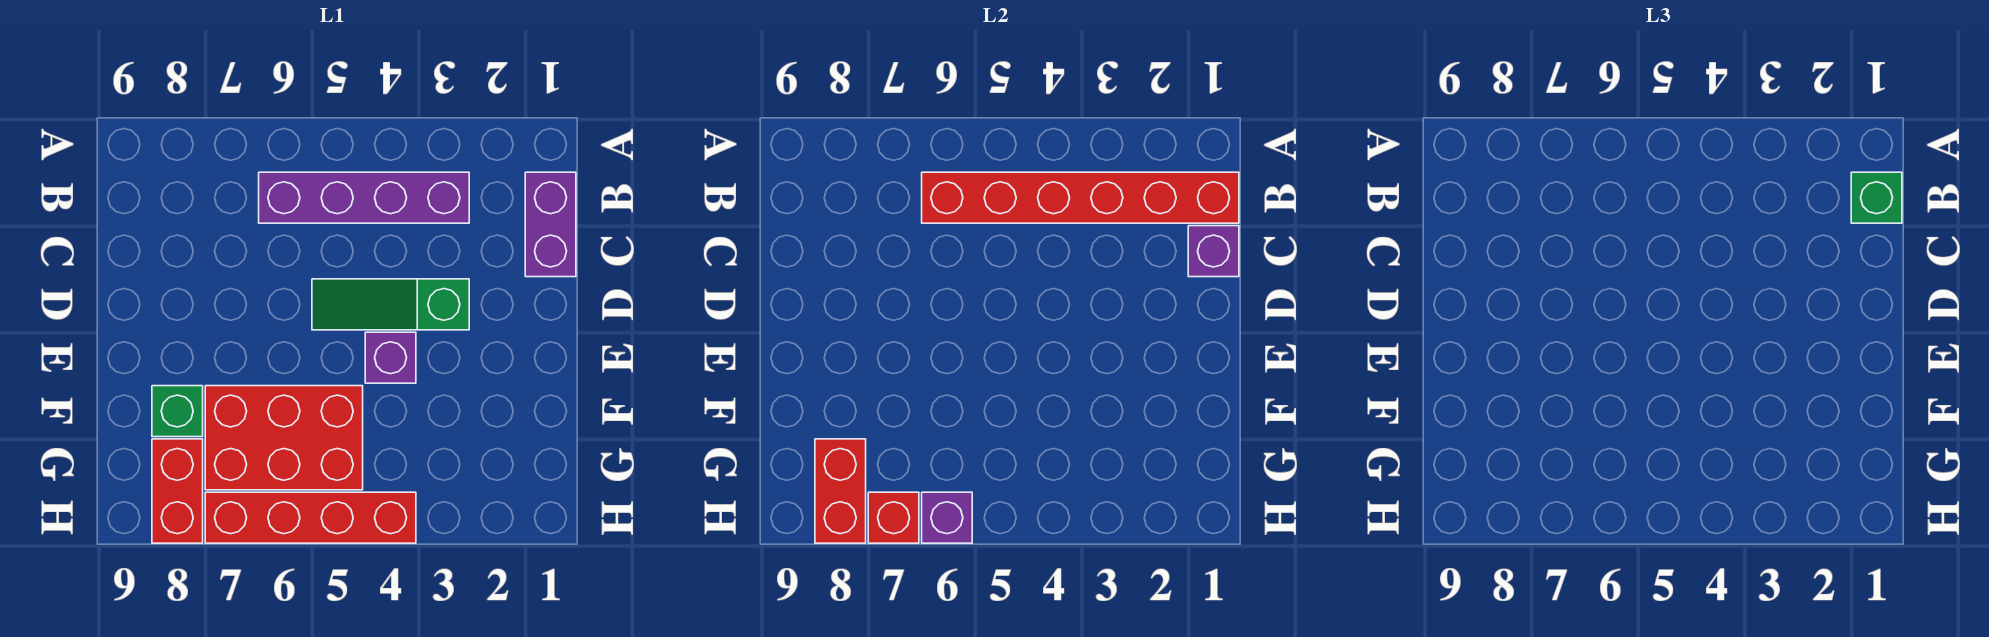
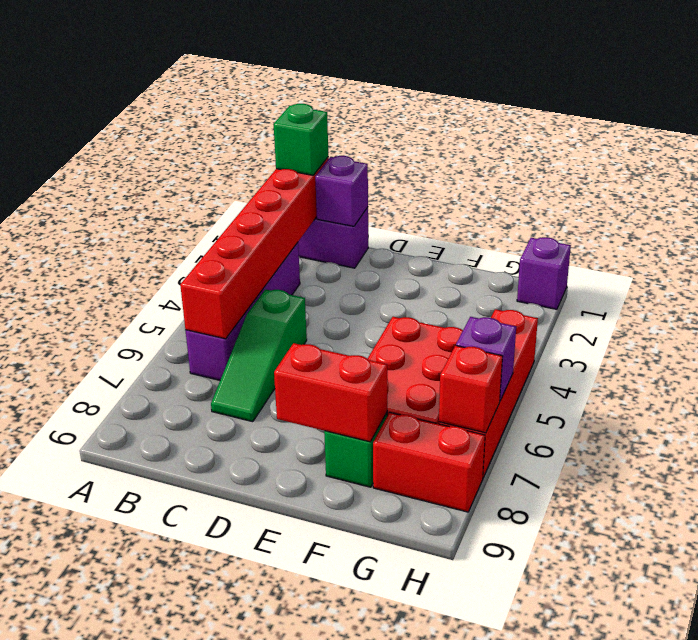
green slope D3:D5 level 1 top 3 -> green slope C5:C7 level 1 top 5
purple brick E4 level 1 -> purple brick H1 level 1
red brick G8:H8 level 2 -> red brick E8:F8 level 2

